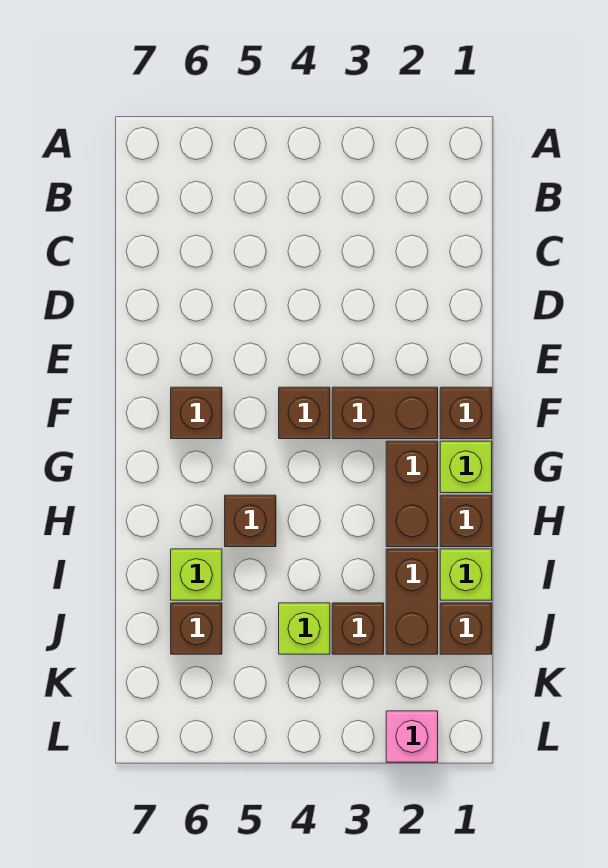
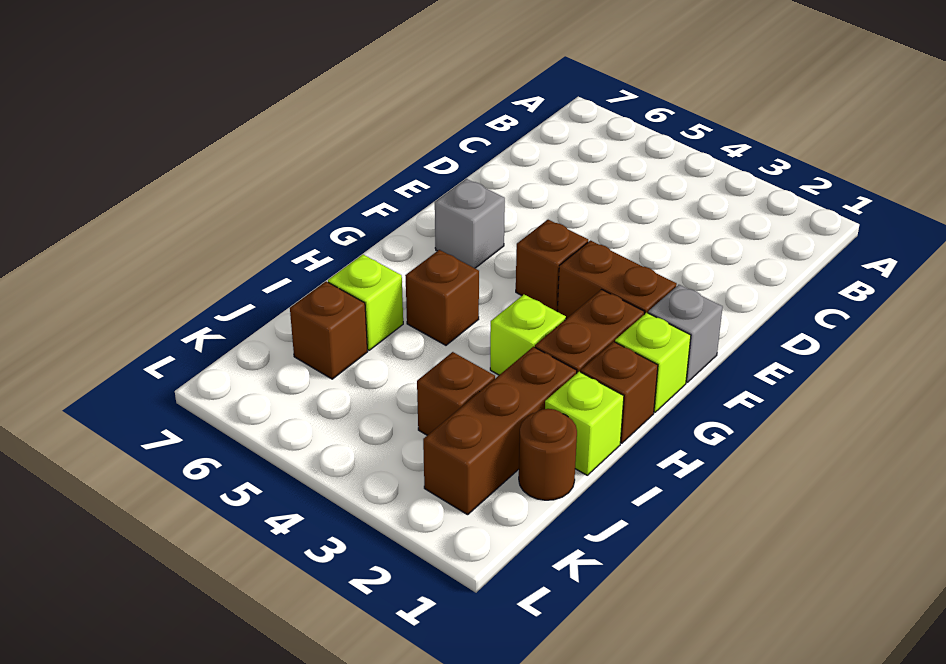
brown brick F1 level 1 -> grey brick F1 level 1
brown brick F6 level 1 -> grey brick F6 level 1
brown brick I2:J2 level 1 -> brown brick I2:K2 level 1
brown brick J1 level 1 -> brown round brick J1 level 1
lime brick J4 level 1 -> lime brick H3 level 1
pink brick L2 level 1 -> none

